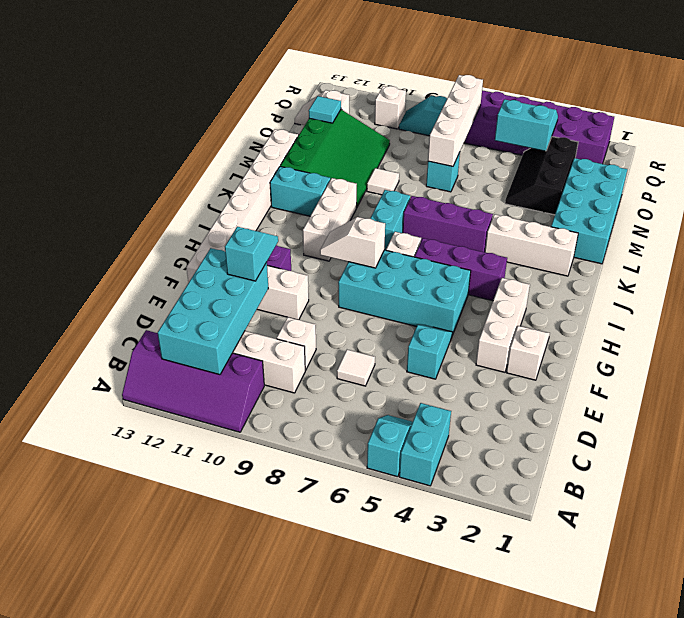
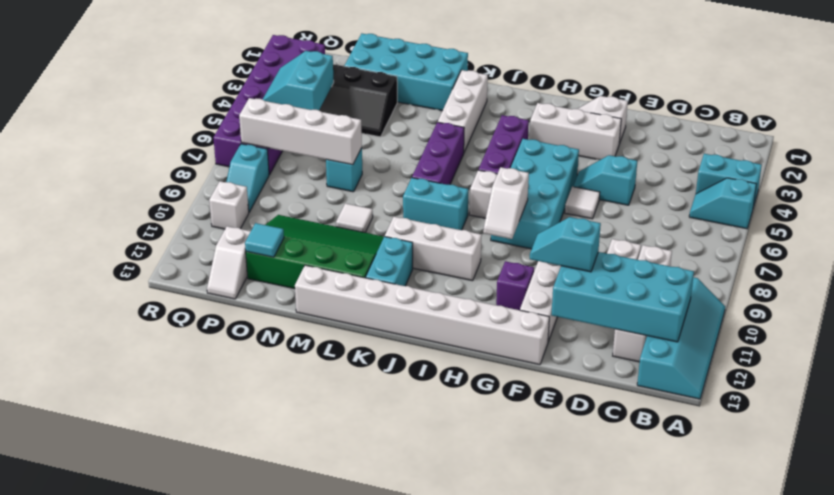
purple slope A10:B13 level 1 top B -> cyan slope A10:B13 level 1 top B
white tile D7 level 1 -> white tile F6 level 1

